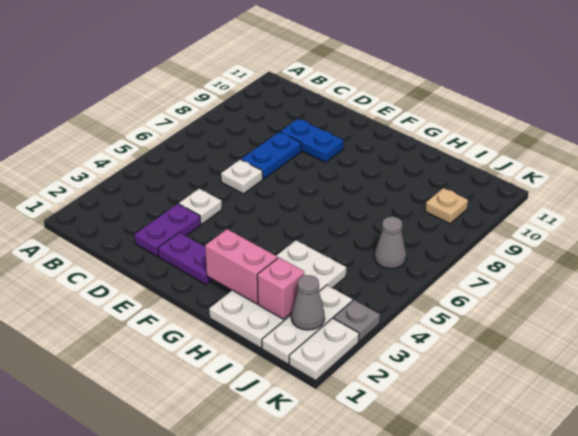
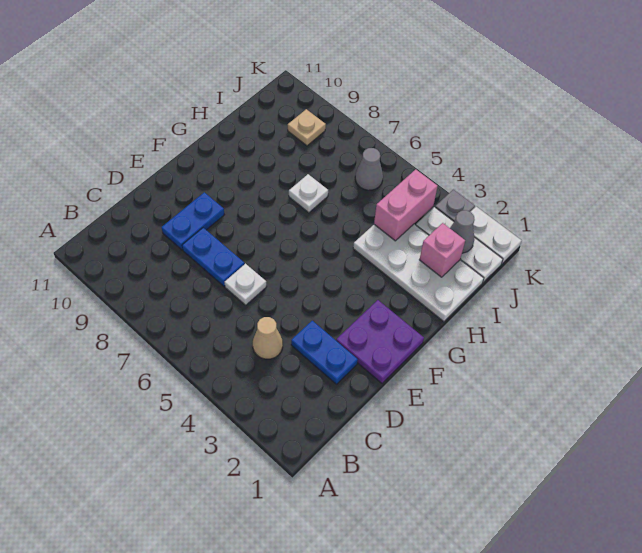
none -> tan cone C4 level 1
purple plate D2:D3 level 1 -> blue plate D2:D3 level 1
white plate D4 level 1 -> white plate H7 level 1
purple plate E2:F2 level 1 -> purple plate E1:F2 level 1
pink brick G2:H2 level 2 -> pink brick I4:J4 level 2

